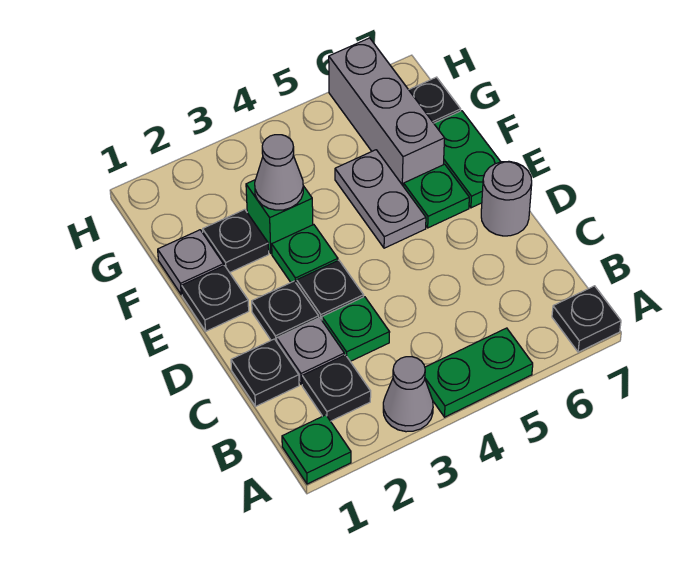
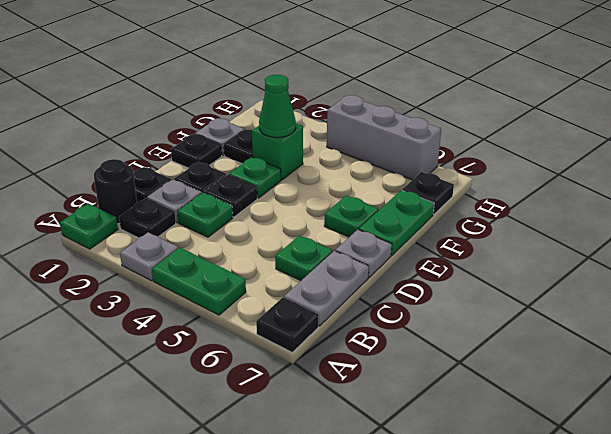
grey cone A3 level 1 -> grey plate A3 level 1
none -> black round brick B1 level 1
none -> green plate C6 level 1
grey round brick D7 level 1 -> grey plate D7 level 1
grey plate E5:F5 level 1 -> grey plate B7:C7 level 1
grey cone F3 level 2 -> green cone F3 level 2
grey brick F6:H6 level 1 -> grey brick H4:H6 level 1

